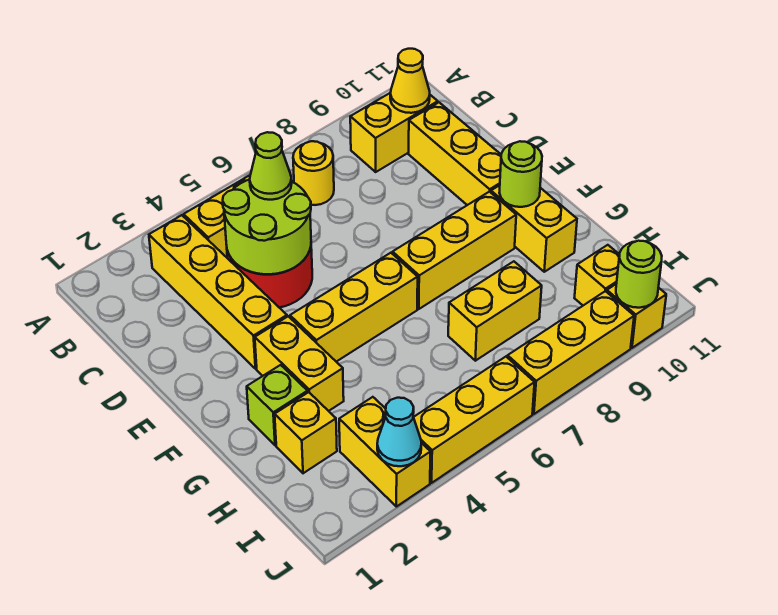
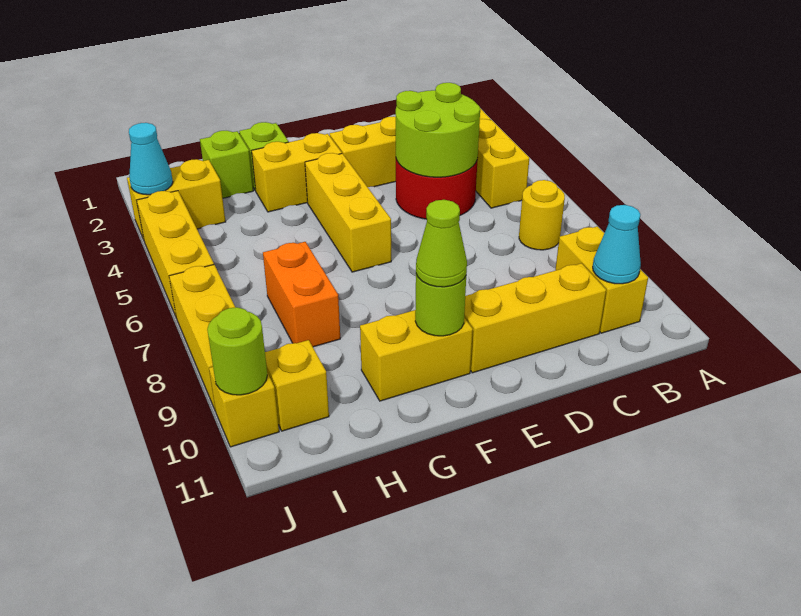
yellow cone B10 level 2 -> cyan cone B10 level 2
lime cone C5 level 3 -> lime cone F10 level 3
yellow brick F7:F9 level 1 -> none
yellow brick H2 level 1 -> lime brick H2 level 1
yellow brick H7:H8 level 1 -> orange brick H7:H8 level 1

